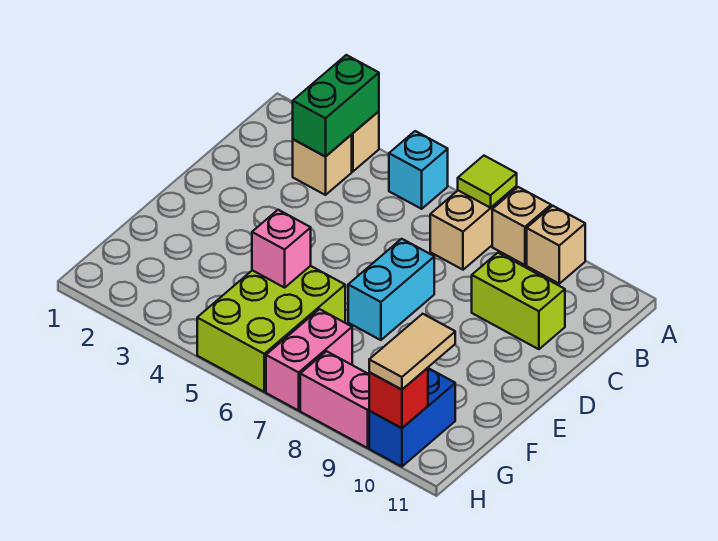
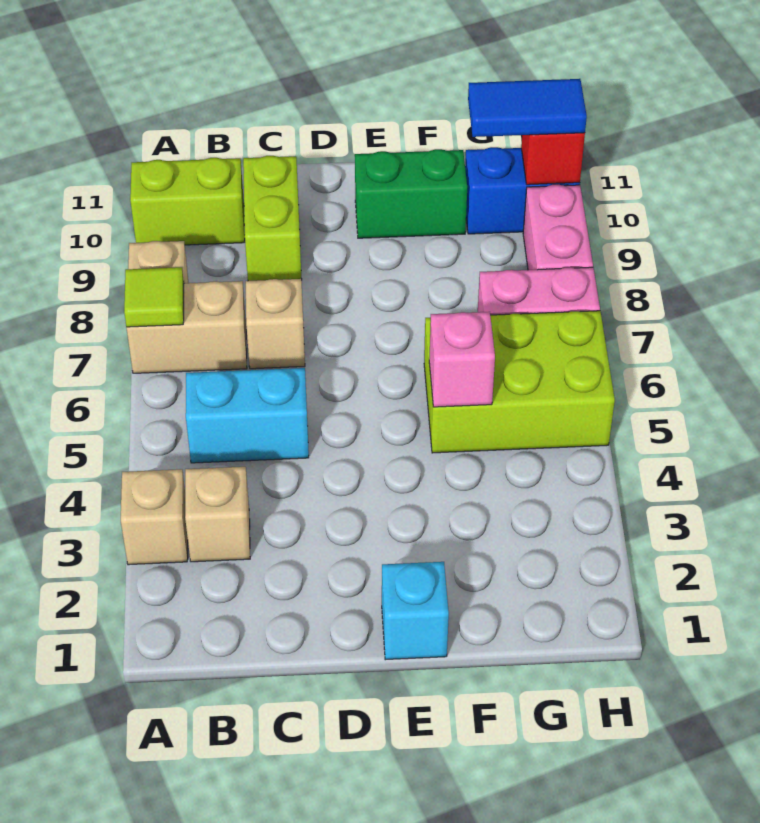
green brick A3:B3 level 2 -> green brick E10:F10 level 1
cyan brick A5 level 1 -> cyan brick E1 level 1
tan brick A9 level 1 -> tan brick C7 level 1
none -> lime brick A10:B10 level 1
cyan brick D7:E7 level 1 -> cyan brick B5:C5 level 1
tan tile G10:H10 level 3 -> blue tile G10:H10 level 3

